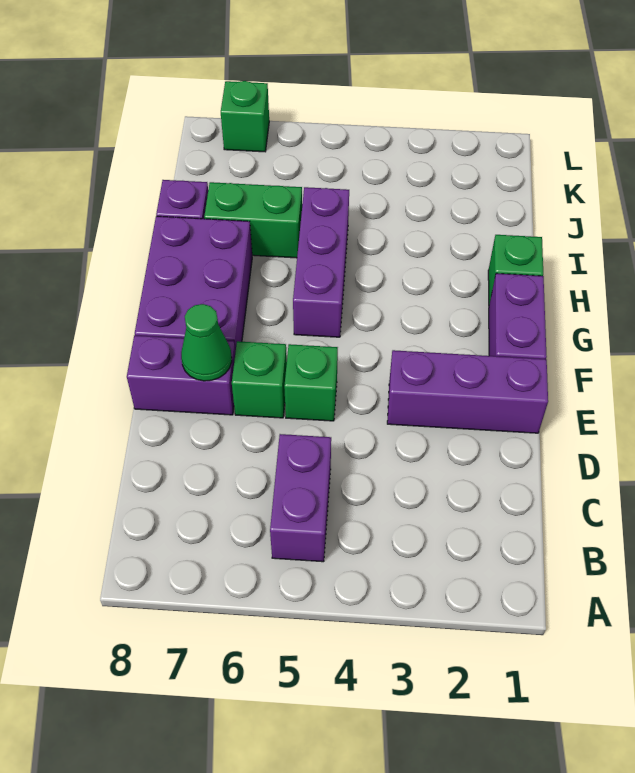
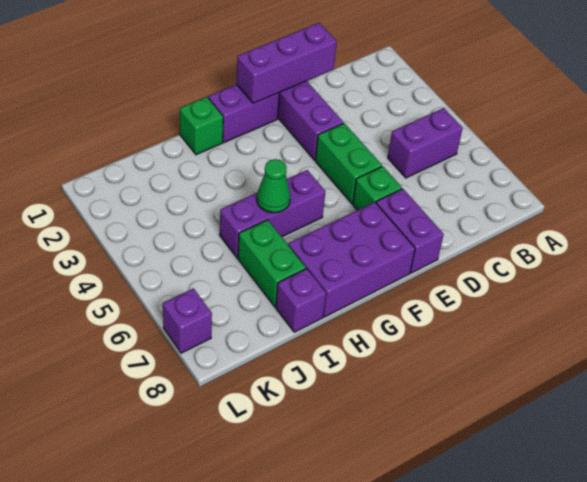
none -> purple brick D1:F1 level 2
green brick E5 level 1 -> green brick E4:E5 level 1
green cone E7 level 2 -> green cone H5 level 2
green brick L7 level 1 -> purple brick L7 level 1

